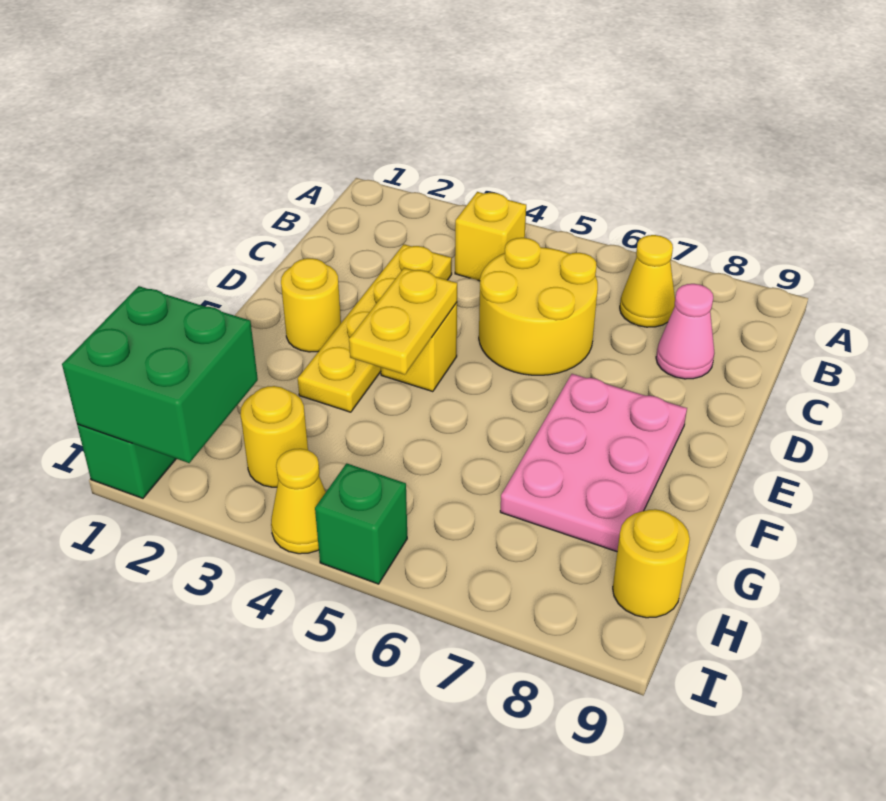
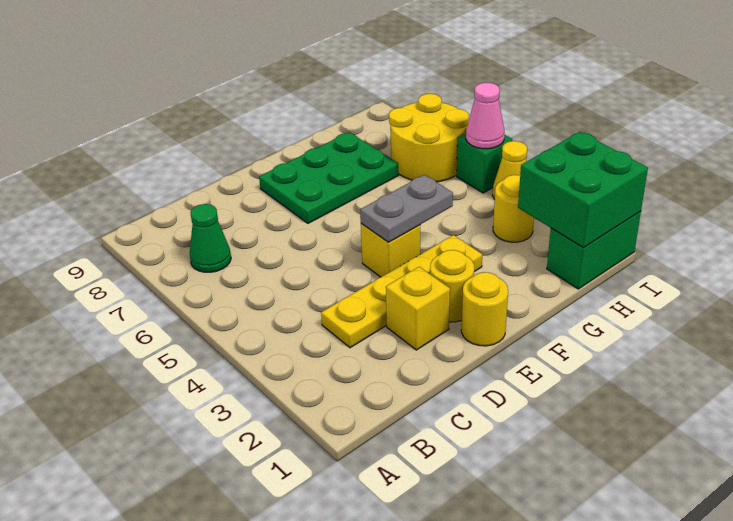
yellow brick B4 level 1 -> yellow brick D2 level 1
yellow cone B7 level 1 -> green cone B7 level 1
yellow round brick C5:D6 level 1 -> yellow round brick H6:I7 level 1
pink cone C8 level 1 -> pink cone I5 level 2
yellow plate E4:F4 level 2 -> grey plate E4:F4 level 2
pink plate E7:G8 level 1 -> green plate E7:G8 level 1
yellow round brick H9 level 1 -> yellow round brick E1 level 1

